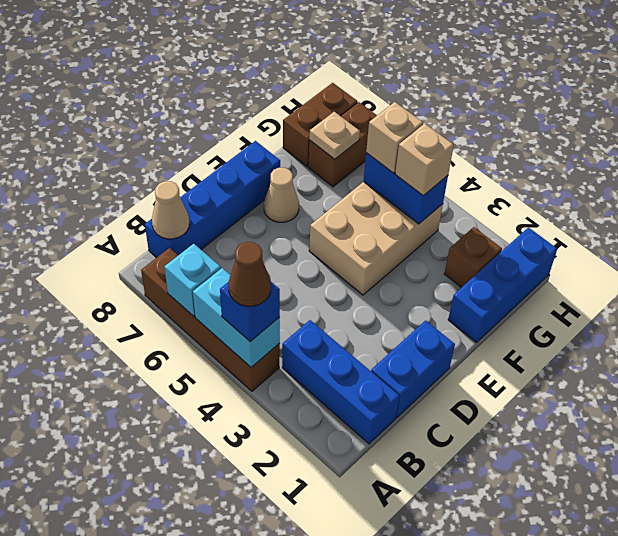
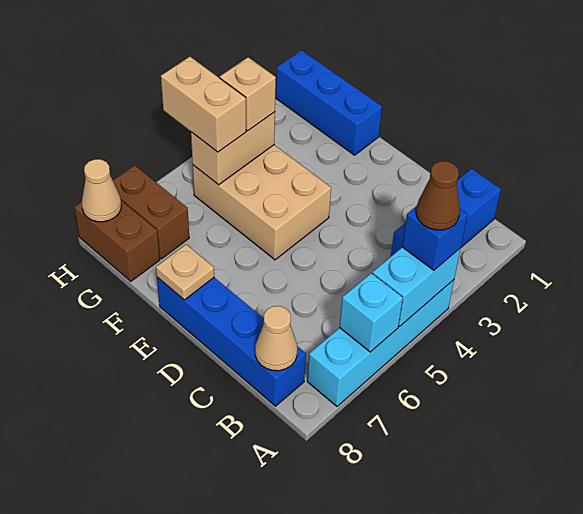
brown brick A4:A7 level 1 -> cyan brick A4:A7 level 1
blue brick C1:D1 level 1 -> none
tan cone E7 level 1 -> tan cone H8 level 2
brown brick G2 level 1 -> none
blue brick G4:G5 level 2 -> tan brick G4:G5 level 2
tan brick G5 level 3 -> tan brick G5:H5 level 3
tan plate G7 level 2 -> tan plate E8 level 2

